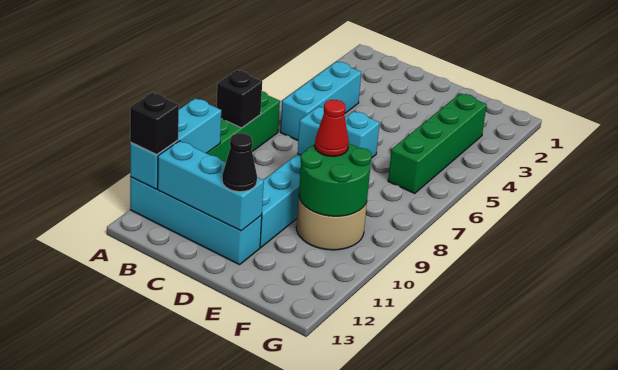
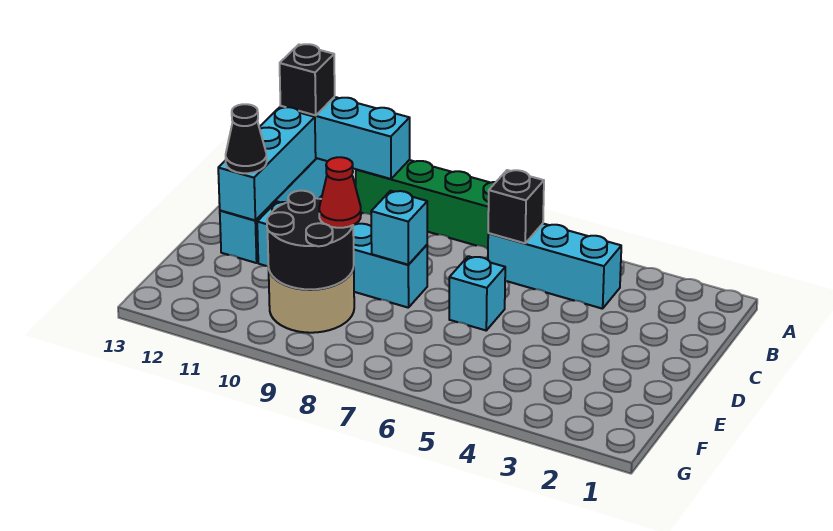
black brick A8 level 2 -> black brick B6 level 2
green round brick E9:F10 level 2 -> black round brick E9:F10 level 2
green brick F3:F6 level 1 -> none

